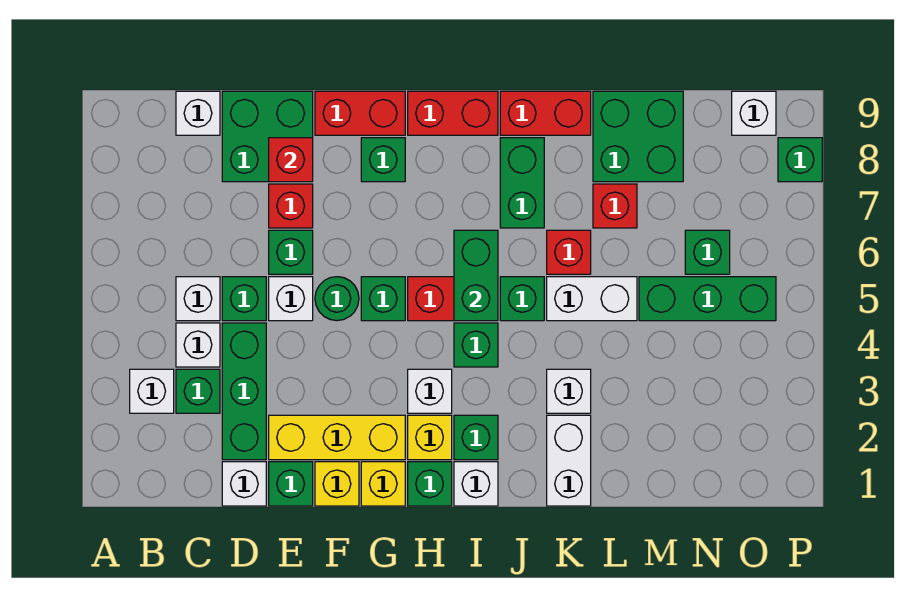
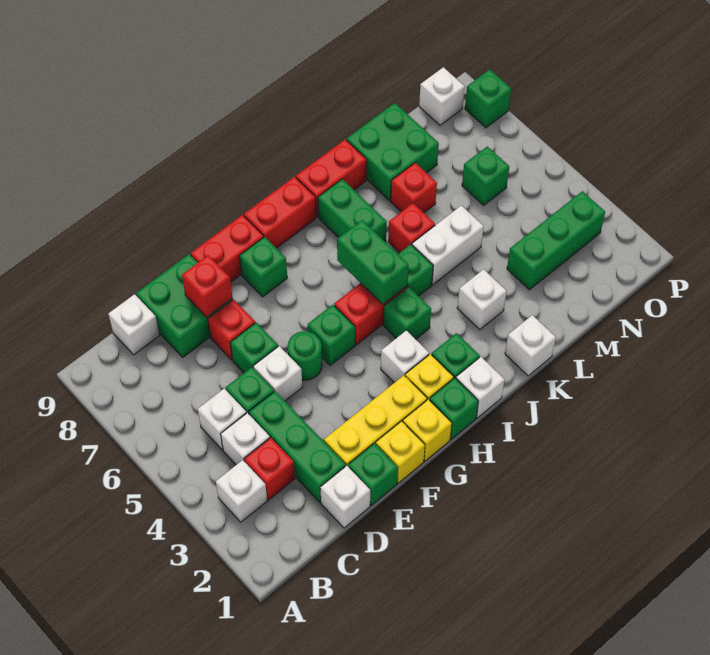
green brick C3 level 1 -> red brick C3 level 1
white brick K1:K2 level 1 -> white brick K1 level 1
green brick M5:O5 level 1 -> green brick M3:O3 level 1

